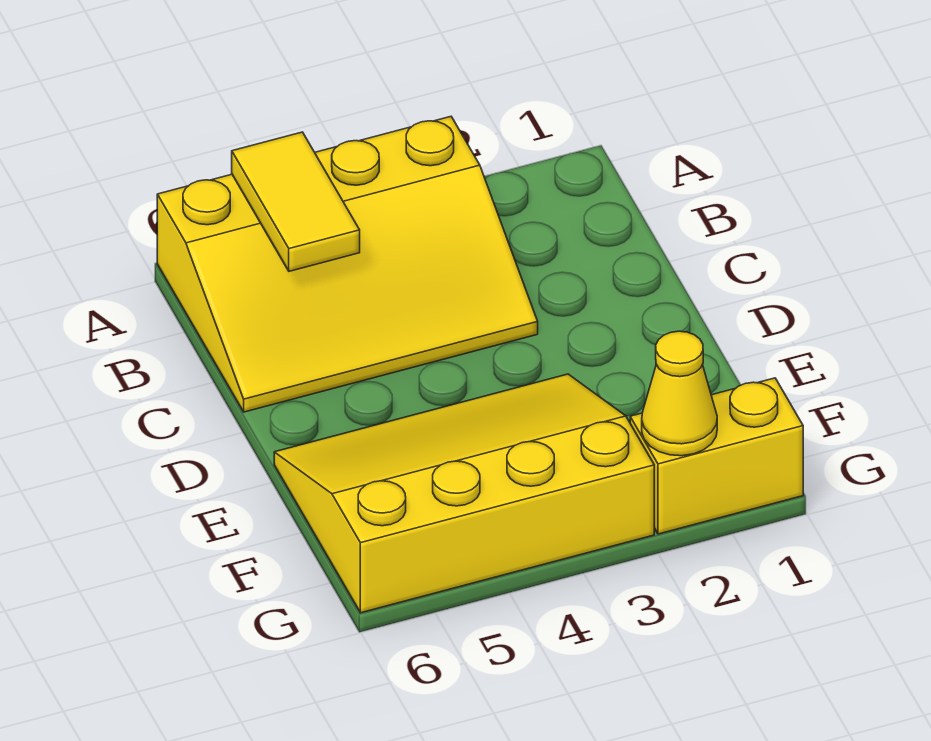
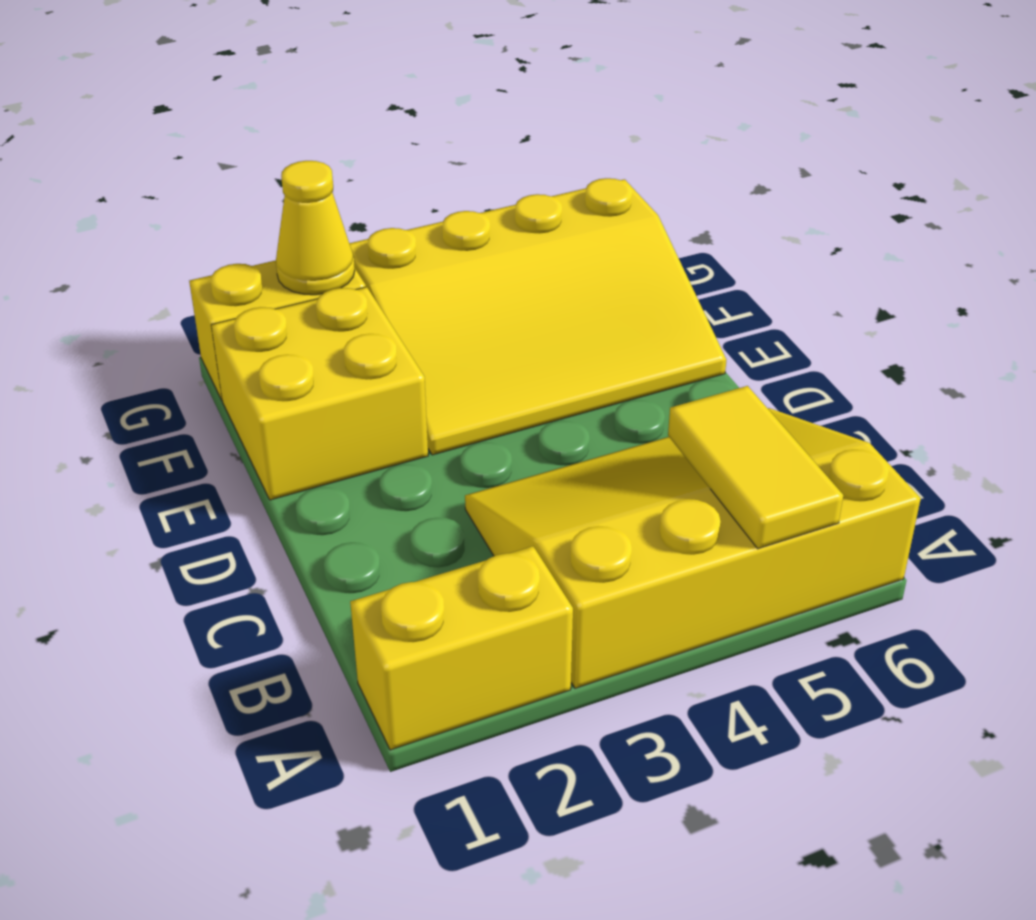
none -> yellow brick A1:A2 level 1
none -> yellow brick E1:F2 level 1

